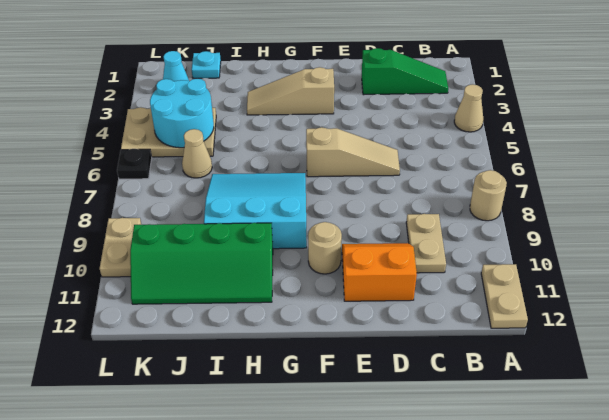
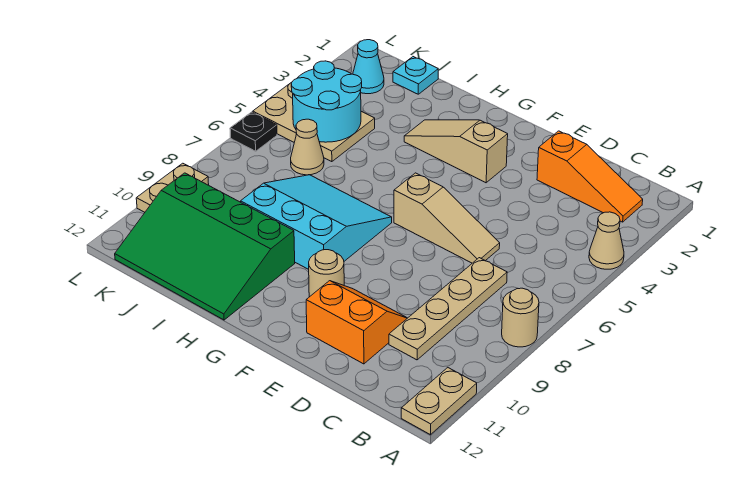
green slope B2:D2 level 1 top D -> orange slope B2:D2 level 1 top D
tan plate C9:C10 level 1 -> tan plate C7:C10 level 1
green slope H10:K11 level 1 top 10 -> green slope H10:K12 level 1 top 10

